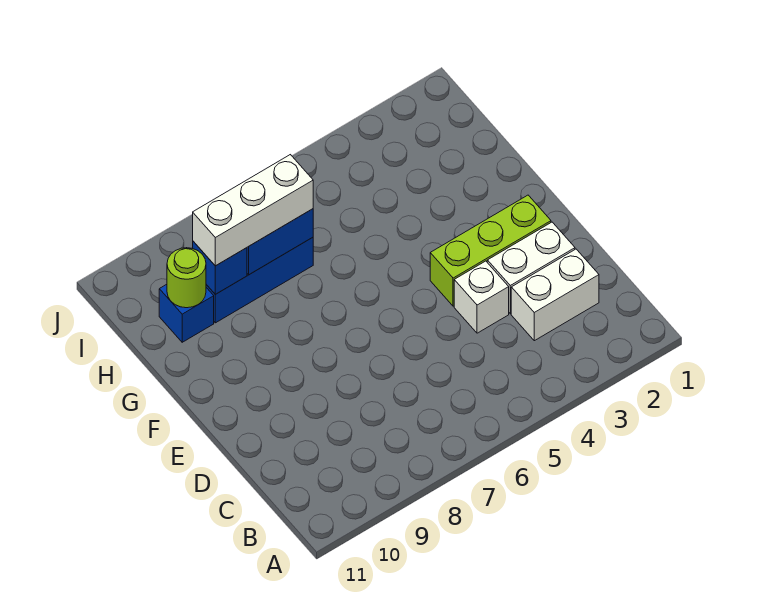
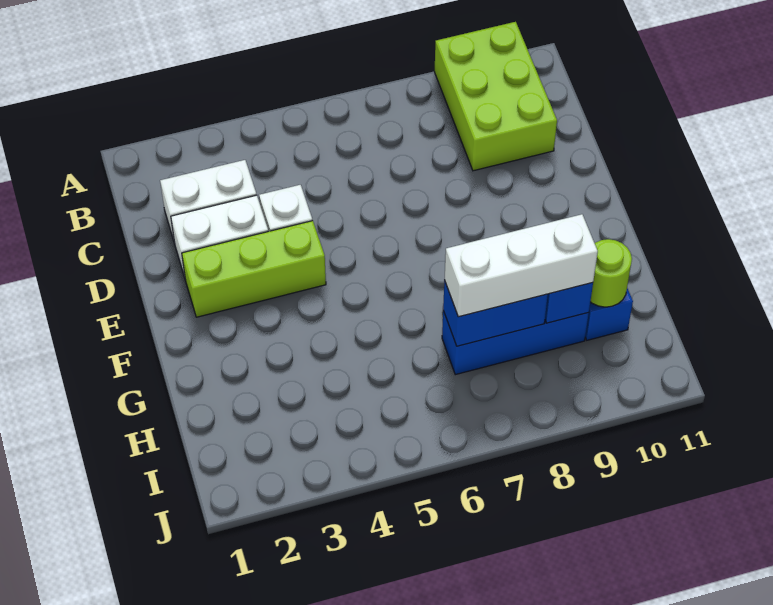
none -> lime brick A9:C10 level 1

